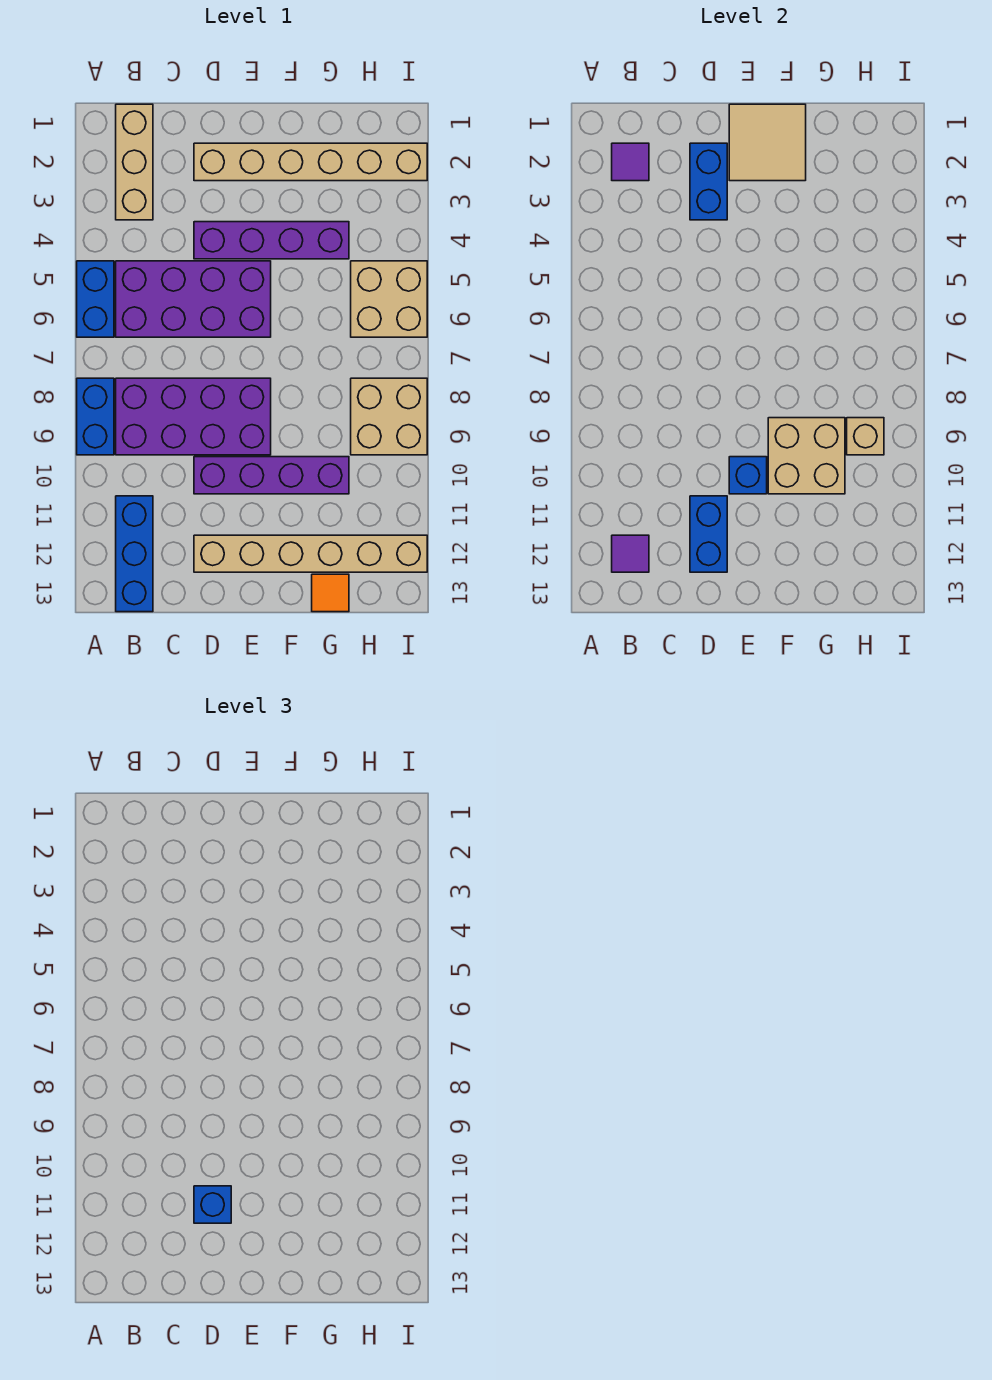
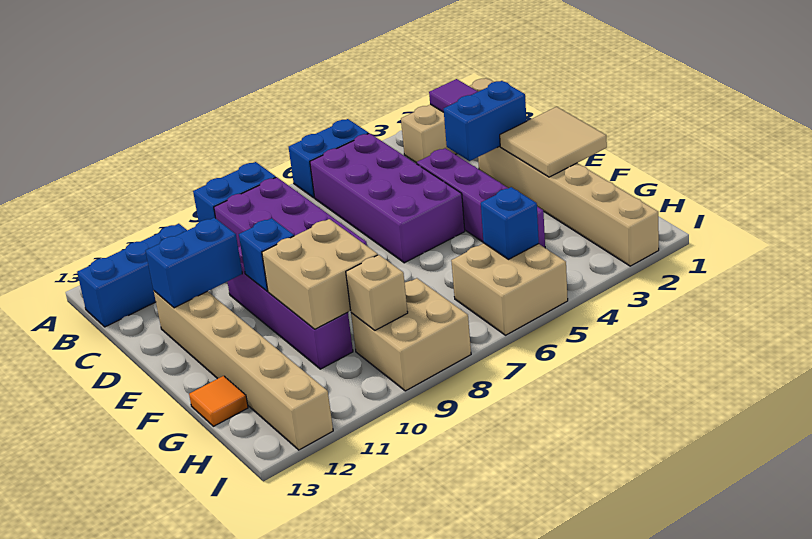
purple tile B12 level 2 -> none
blue brick D11 level 3 -> blue brick H5 level 2

